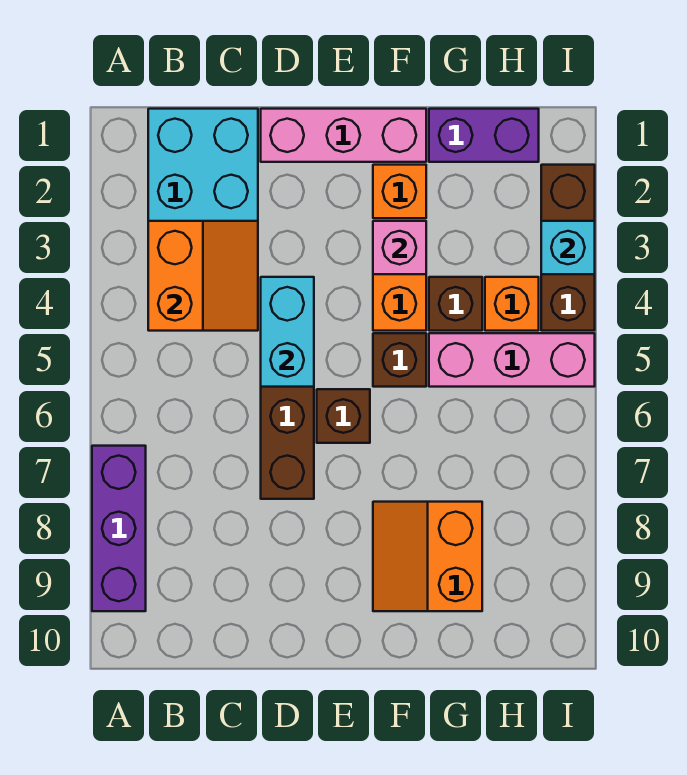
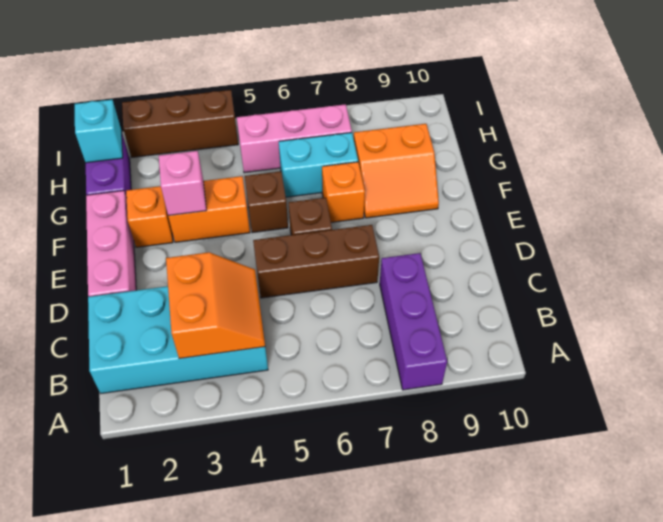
purple brick A7:A9 level 1 -> purple brick A8:C8 level 1
orange slope B3:C4 level 2 top B -> orange slope B3:C4 level 2 top 3
cyan brick D4:D5 level 2 -> cyan brick G6:G7 level 1
brown brick G4 level 1 -> none
pink brick G5:I5 level 1 -> pink brick H5:H7 level 1
orange brick H4 level 1 -> orange brick F7 level 1
cyan brick I3 level 2 -> cyan brick H1 level 2

